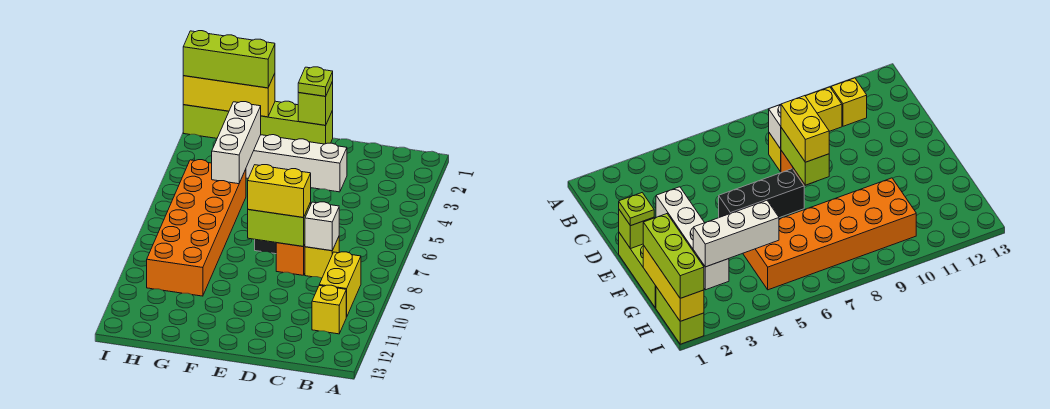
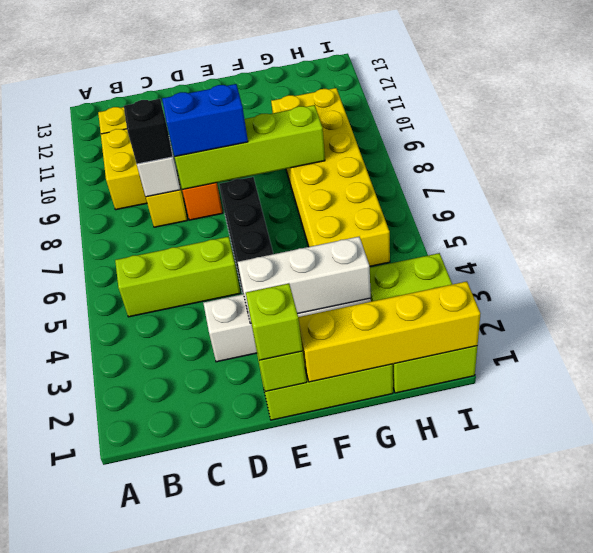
none -> black brick C8 level 3
lime brick D8:E8 level 2 -> lime brick D8:G8 level 2
yellow brick D8:E8 level 3 -> blue brick D8:E8 level 3
lime plate E1 level 3 -> lime brick E1 level 3
yellow brick G1:I1 level 2 -> yellow brick F1:I1 level 2
lime brick G1:I1 level 3 -> lime brick B5:D5 level 1
white brick G3:G5 level 2 -> white brick E3:G3 level 2
orange brick G5:H10 level 1 -> yellow brick G5:H10 level 1
lime brick H1:I1 level 1 -> lime brick H1:I3 level 1

